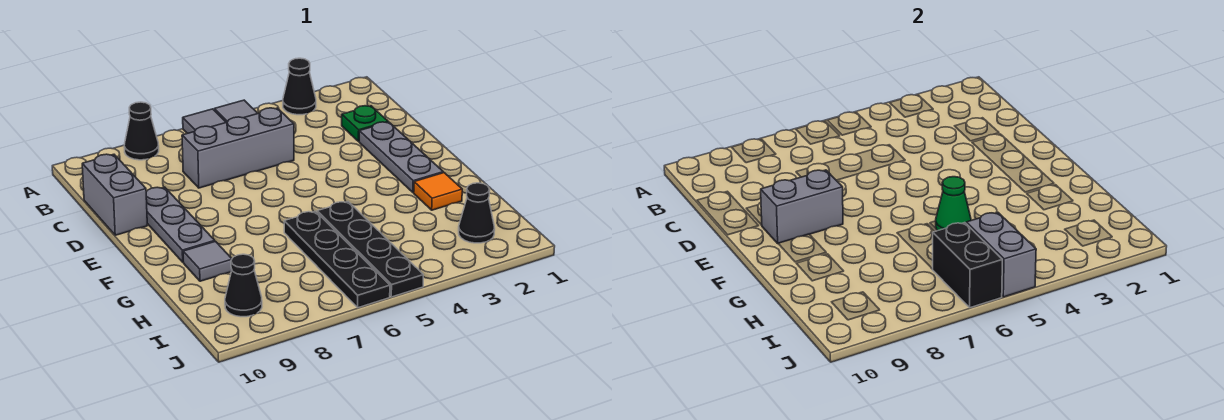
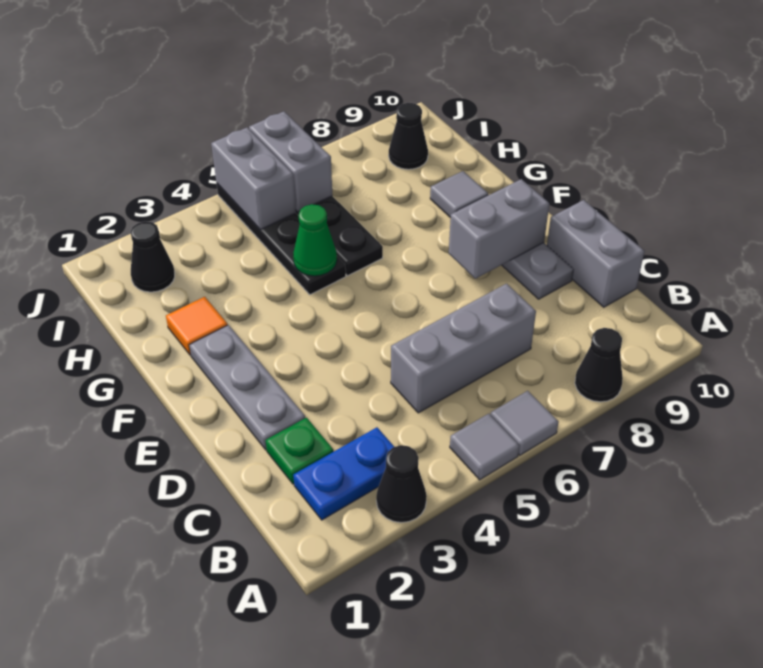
none -> blue plate B2:B3 level 1
black brick I6:J6 level 2 -> grey brick I6:J6 level 2

